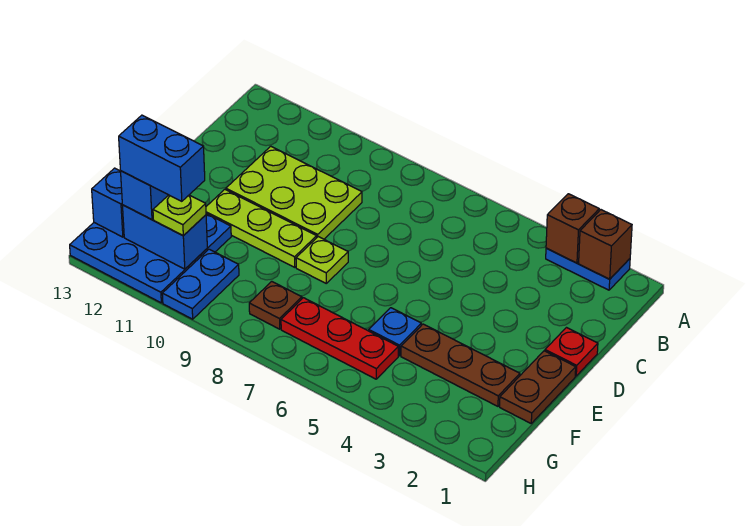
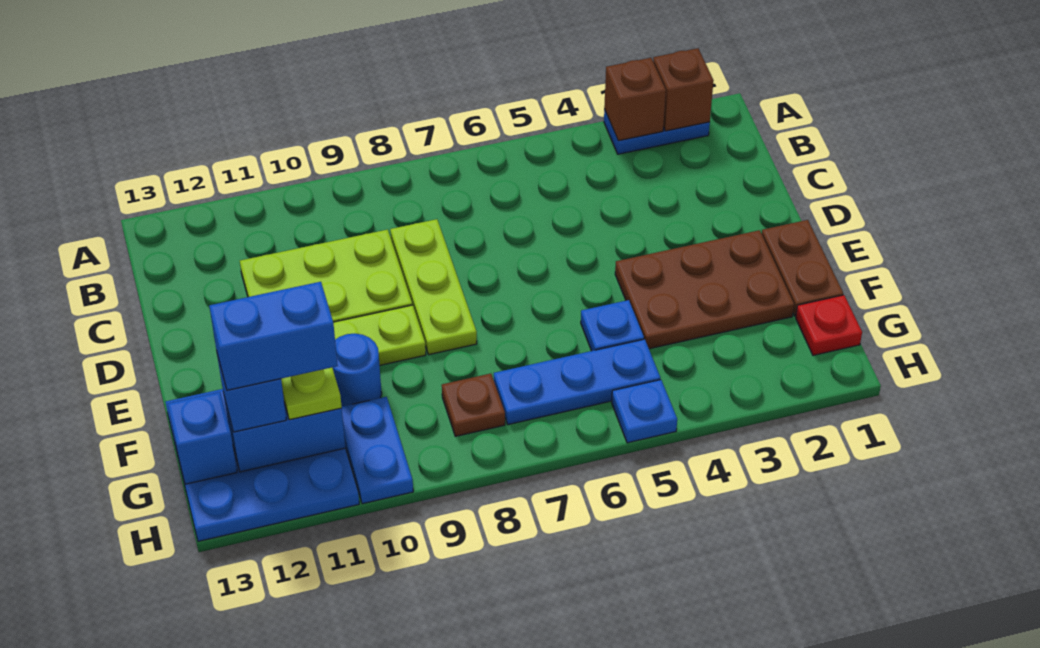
red plate D1 level 1 -> red plate G1 level 1
lime plate E8 level 1 -> lime plate C8:E8 level 1
brown plate F2:F4 level 1 -> brown plate E2:F4 level 1
none -> blue round brick F10 level 1
red plate G5:G7 level 1 -> blue plate G5:G7 level 1
none -> blue plate H5 level 1

